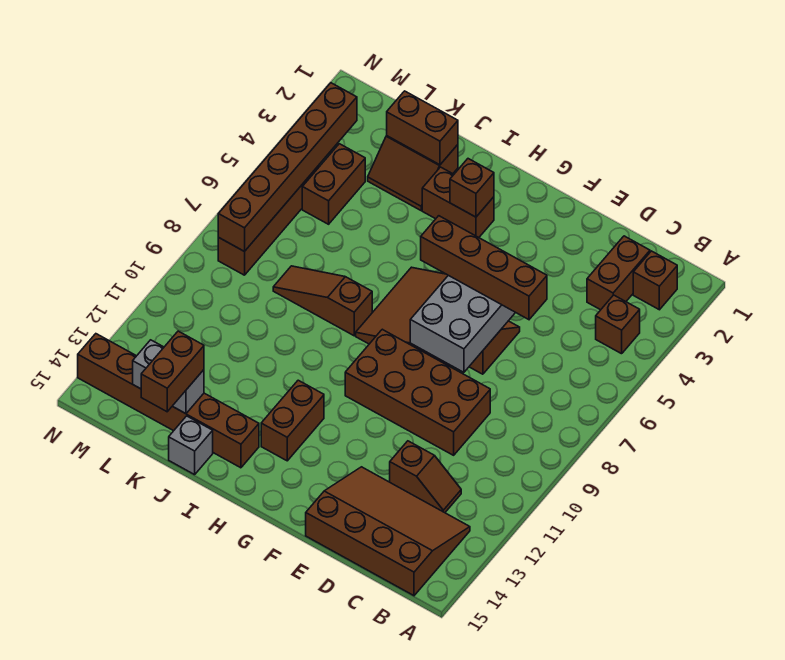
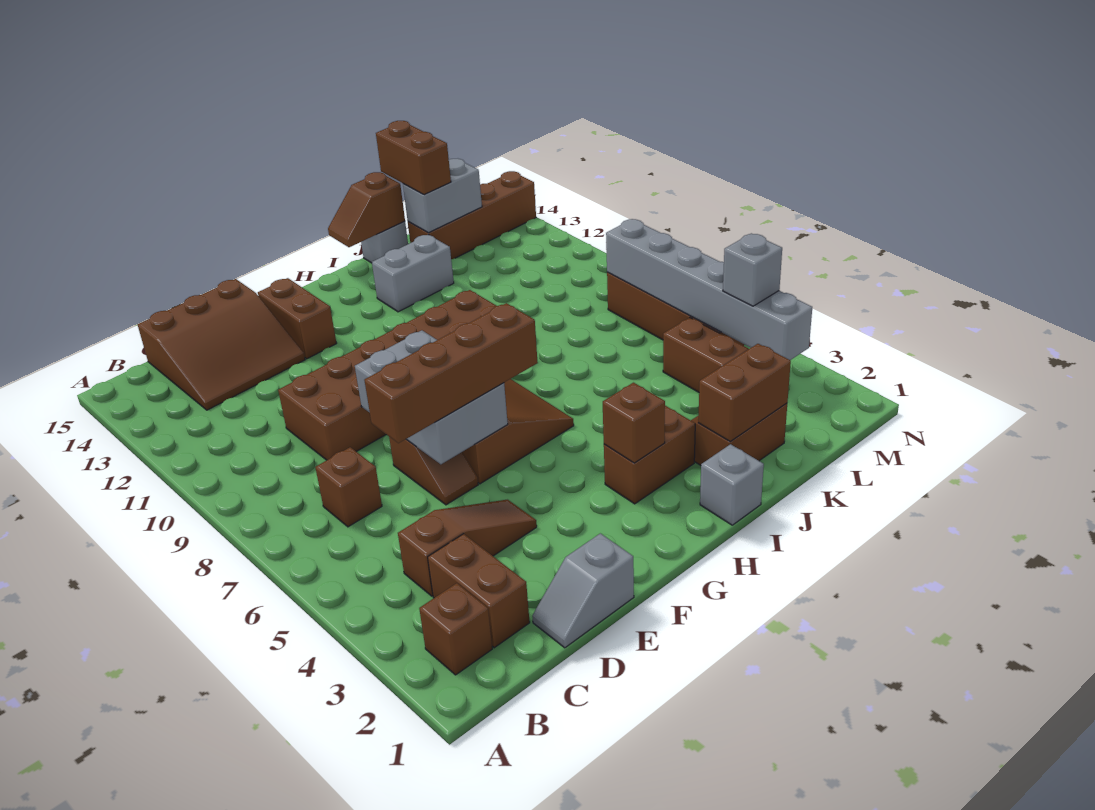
brown brick B4 level 1 -> brown brick C7 level 1
brown slope B13:E15 level 1 top 15 -> brown slope C13:E15 level 1 top 15
brown slope C12:D12 level 1 top D -> brown slope I15:J15 level 2 top J
none -> grey slope D1:E1 level 1 top E
brown brick D9:G10 level 1 -> brown brick D9:I10 level 1
brown brick H12:H13 level 1 -> brown brick F13:F14 level 1
none -> grey brick I1 level 1
brown slope I8:K8 level 1 top I -> brown slope C4:E4 level 1 top C
none -> grey brick I13:J13 level 1
brown brick I14:N14 level 1 -> brown brick K14:N14 level 1
brown brick M3:M8 level 2 -> grey brick M3:M8 level 2
none -> grey brick M4 level 3

